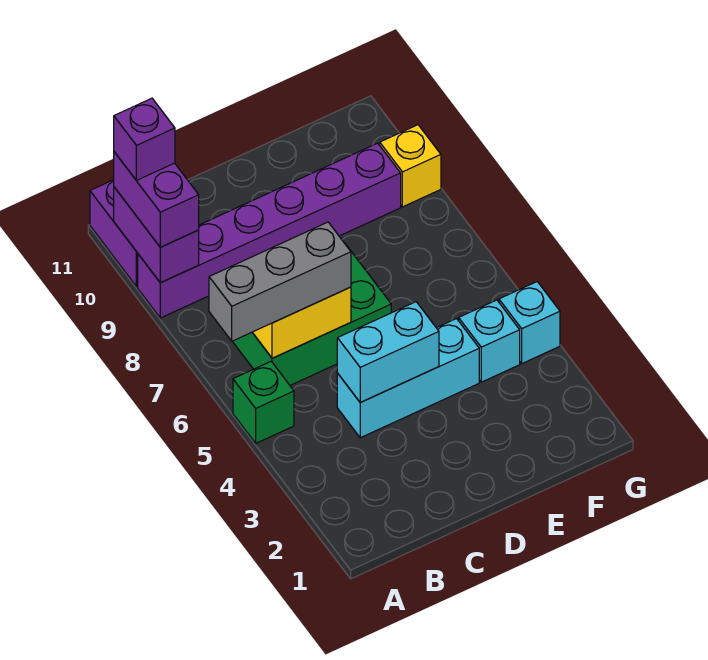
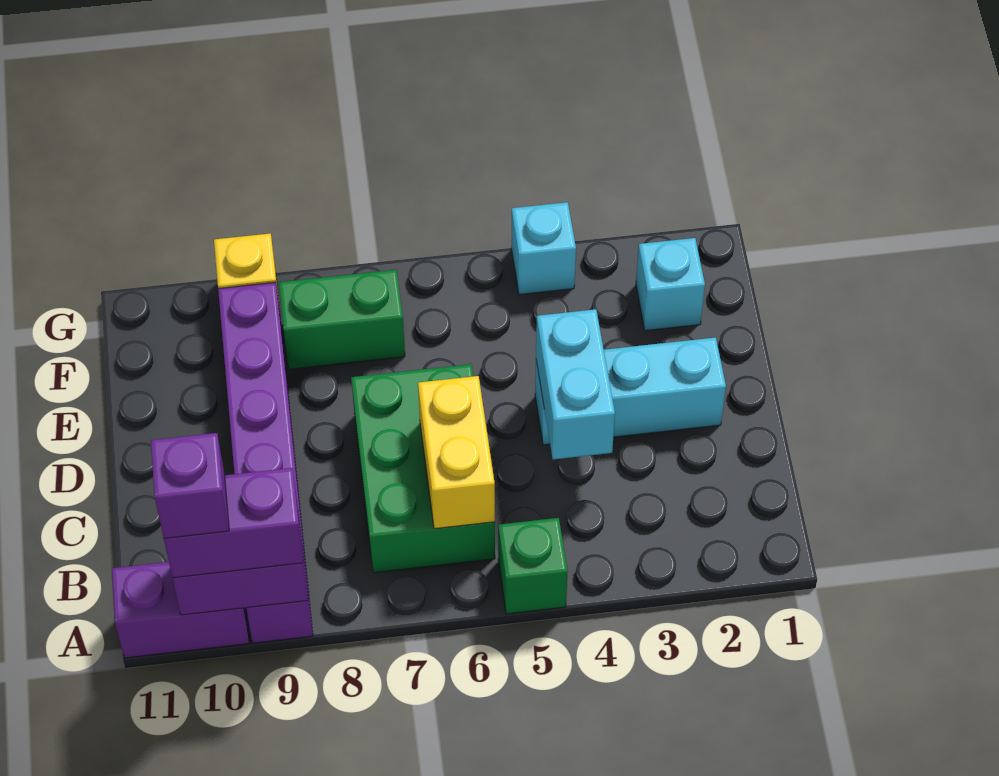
grey brick A6:C6 level 3 -> none
cyan brick C4:E4 level 1 -> cyan brick D2:D4 level 1
cyan brick F4 level 1 -> cyan brick F2 level 1
none -> green brick F7:F8 level 1

